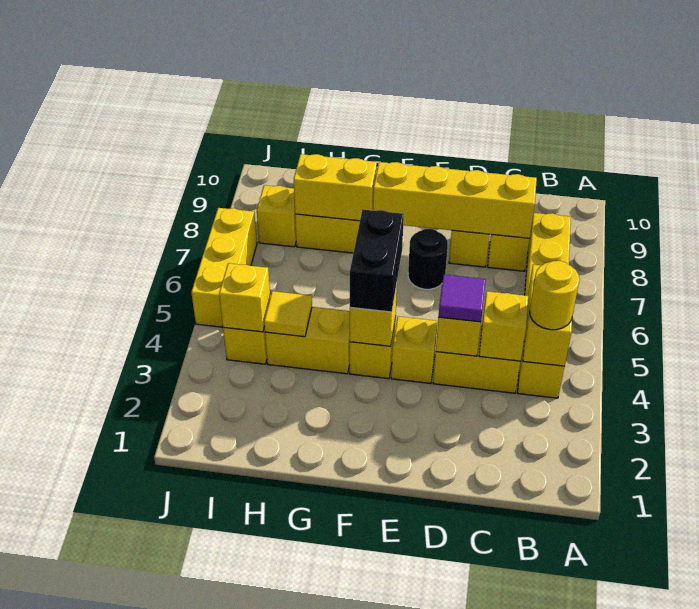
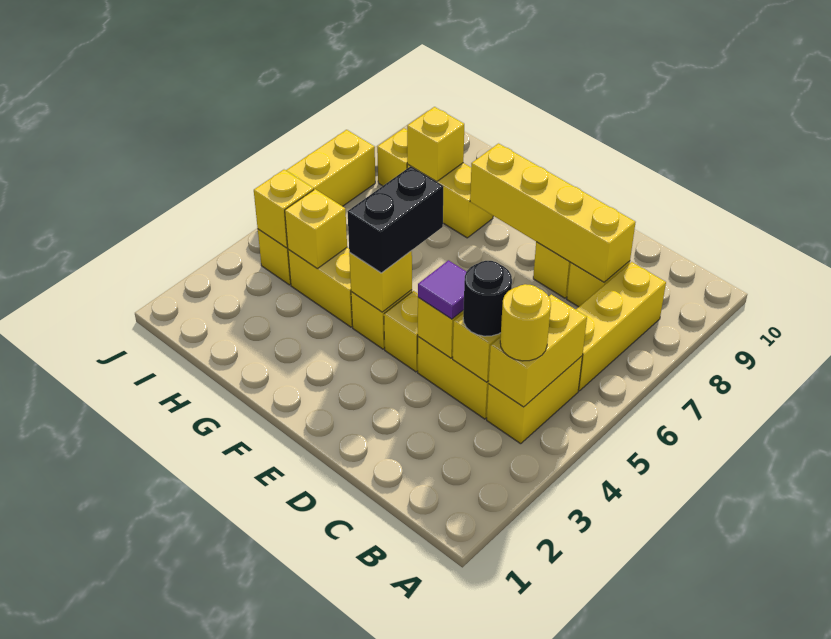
black round brick E7 level 1 -> black round brick C4 level 3
yellow brick G8:H8 level 2 -> yellow brick H8 level 2
yellow tile H4 level 2 -> yellow brick H4 level 2

